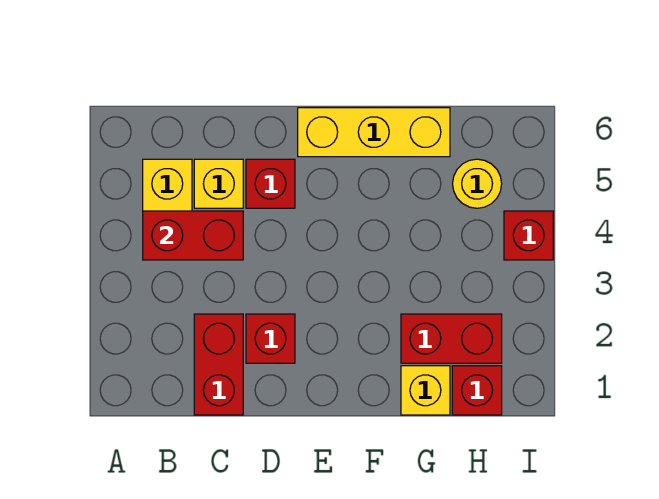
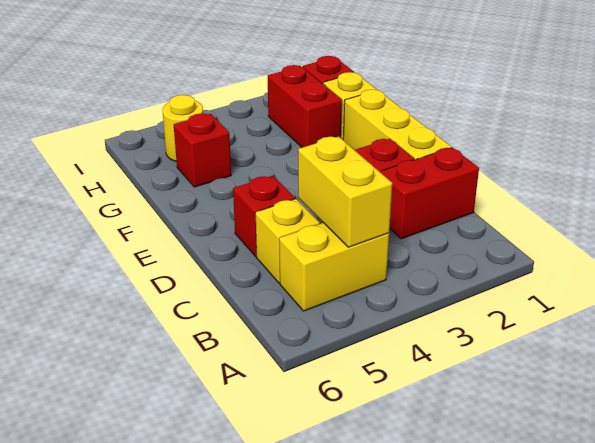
red brick B4:C4 level 2 -> yellow brick B4:C4 level 2
yellow brick E6:G6 level 1 -> yellow brick D1:F1 level 1
red brick I4 level 1 -> red brick G5 level 1

